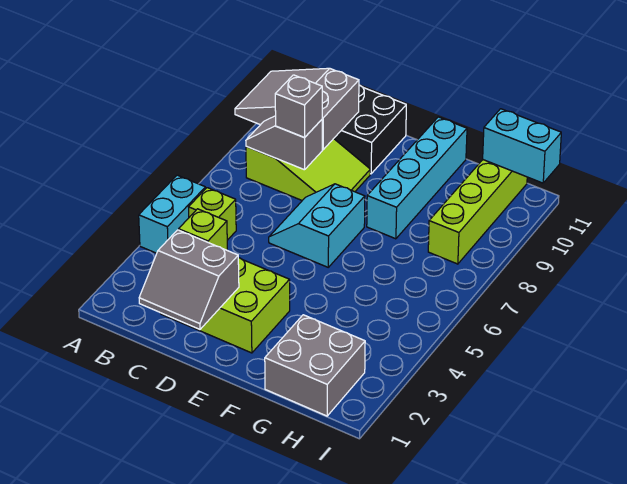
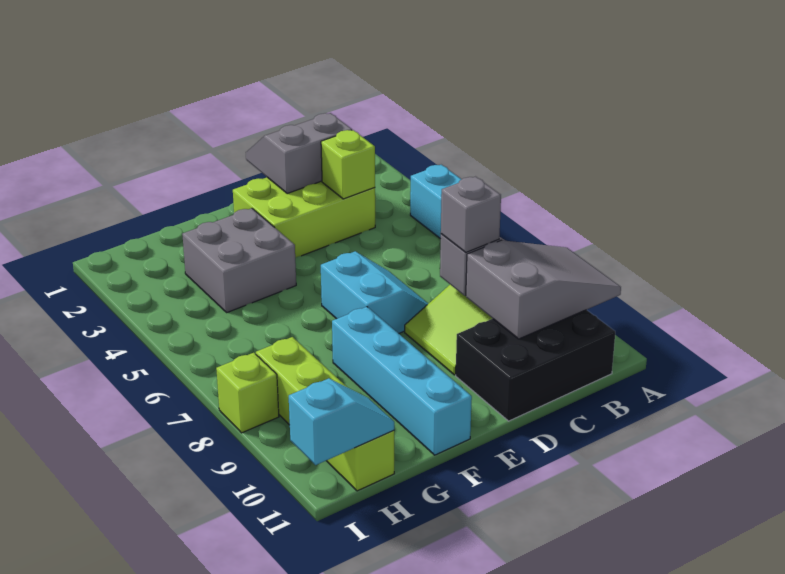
lime brick B5 level 1 -> lime brick I8 level 1
grey brick G1:H2 level 1 -> grey brick F3:G4 level 1
cyan brick H11:I11 level 2 -> cyan slope H11:I11 level 2 top I

